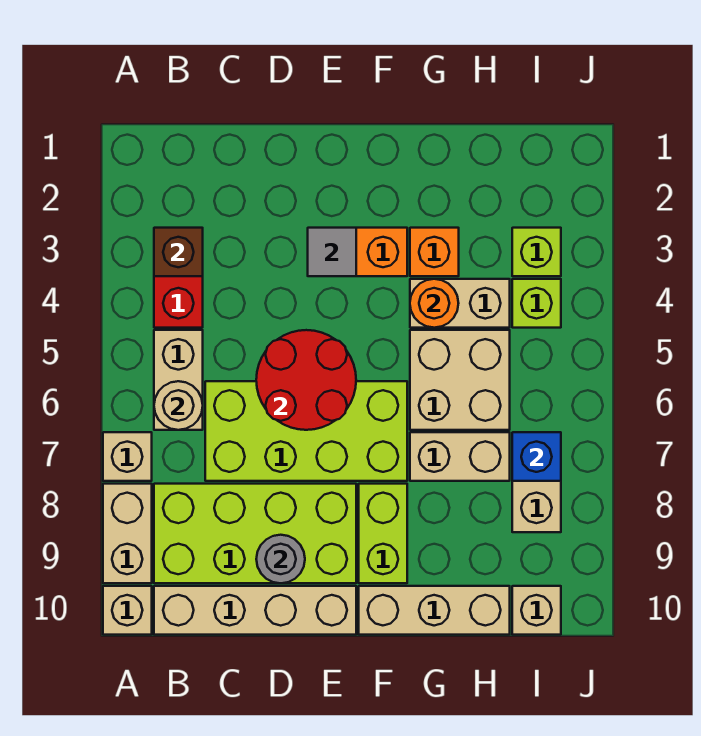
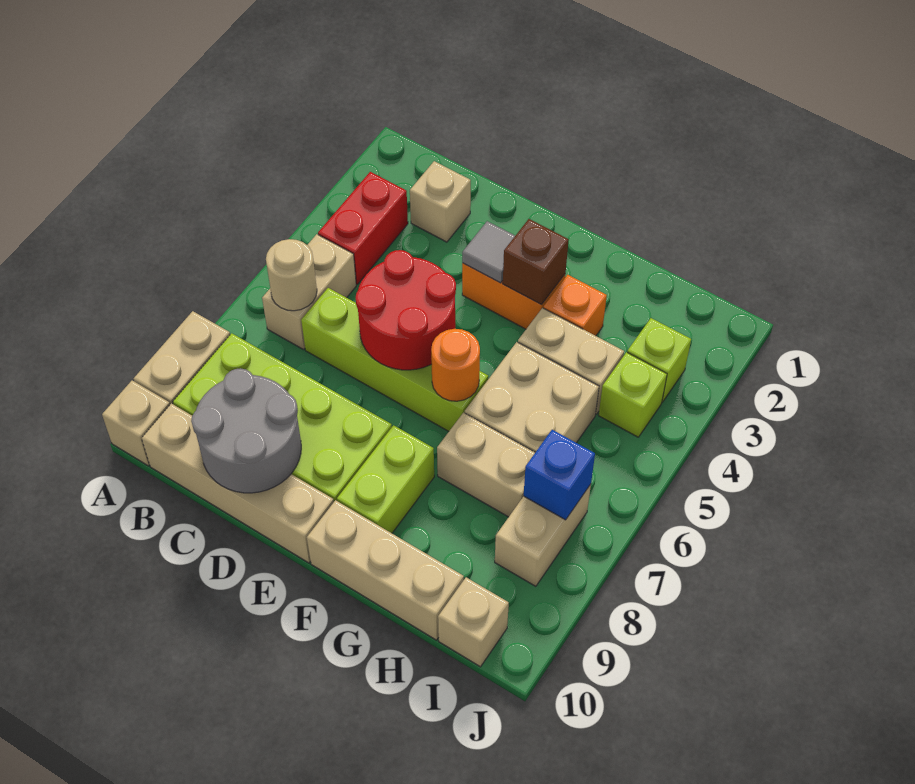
tan brick A7 level 1 -> tan brick C2 level 1
brown brick B3 level 2 -> brown brick F3 level 2
lime brick C6:F7 level 1 -> lime brick C6:F6 level 1
grey round brick D9 level 2 -> grey round brick C9:D10 level 2
orange round brick G4 level 2 -> orange round brick F6 level 2

